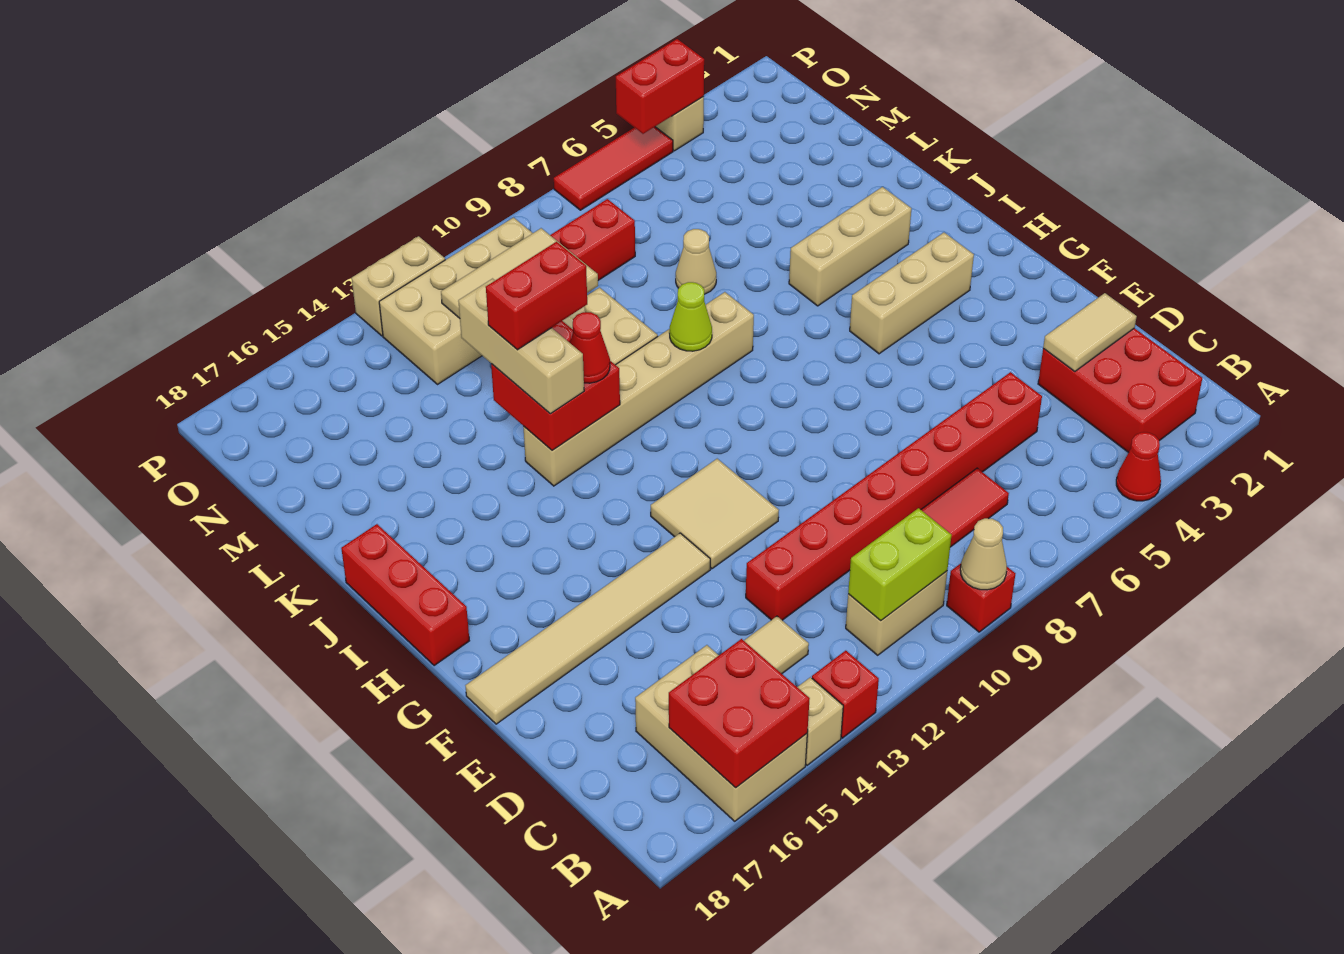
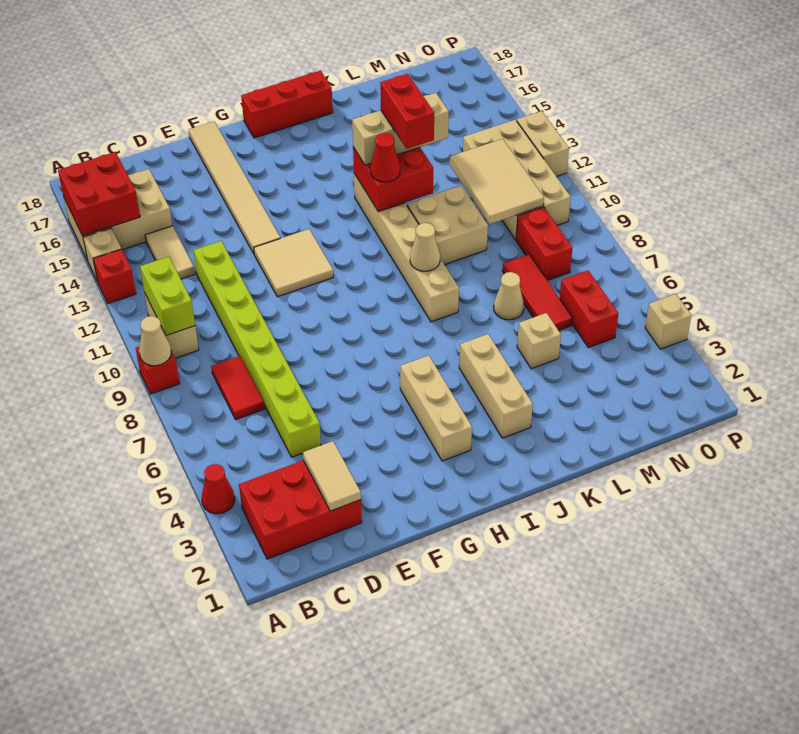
red brick D5:D12 level 1 -> lime brick D5:D12 level 1
lime cone J9 level 2 -> tan cone J9 level 2
none -> tan brick L5 level 1
red brick P4:P5 level 2 -> red brick N5:N6 level 1
red tile P5:P7 level 1 -> red tile M6:M8 level 1

